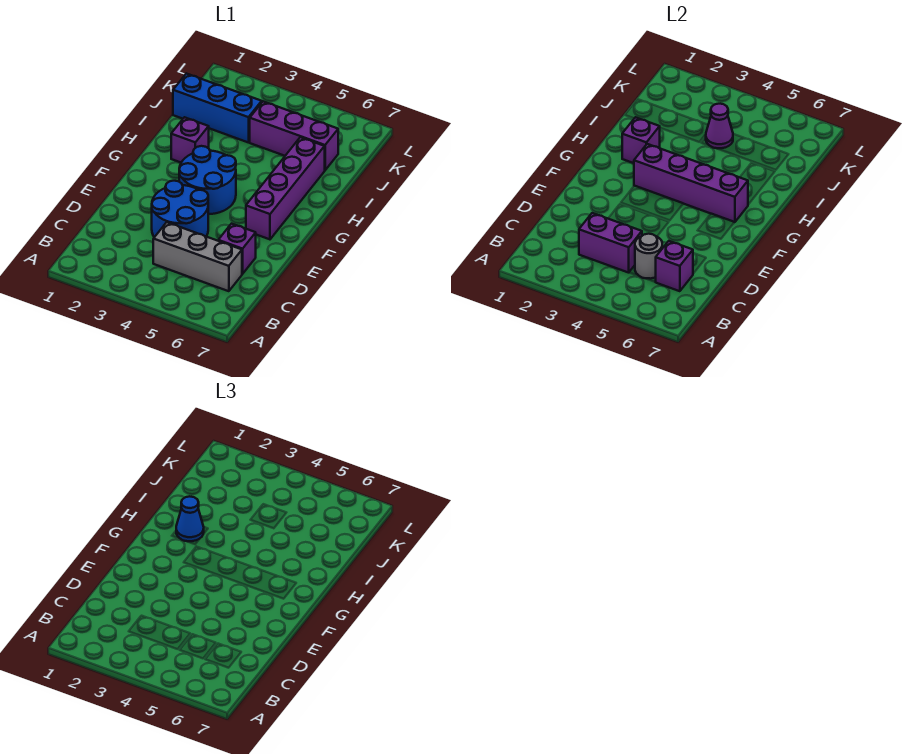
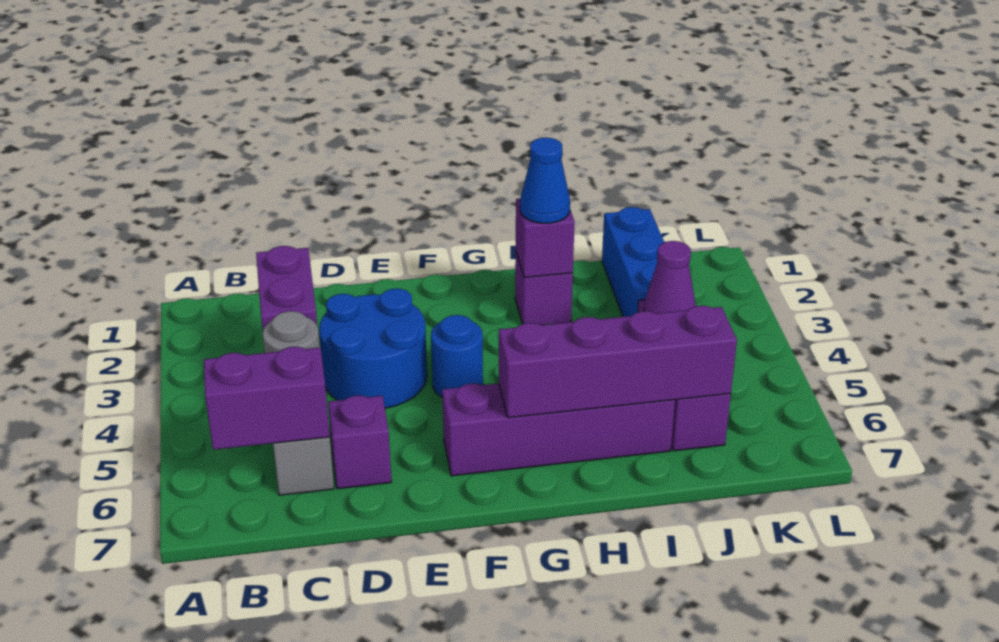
purple brick C6 level 2 -> purple brick B6:C6 level 2
blue round brick F3:G4 level 1 -> blue round brick F4 level 1
purple brick G3:G6 level 2 -> purple brick G6:J6 level 2

